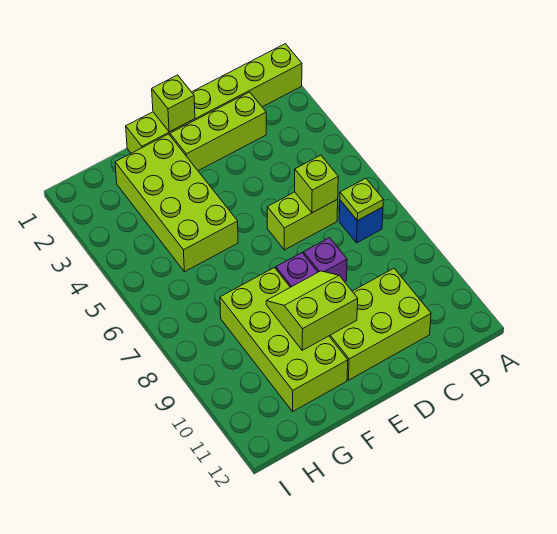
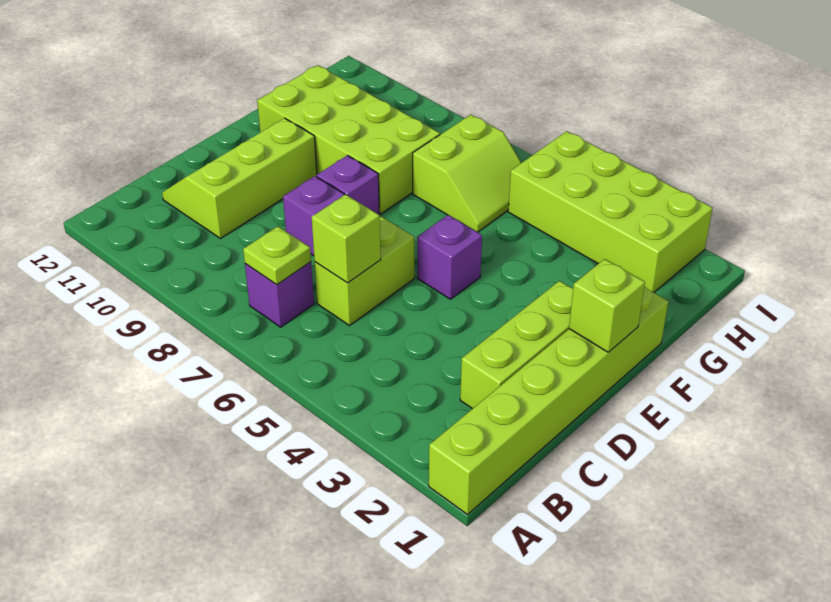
blue brick B7 level 1 -> purple brick B7 level 1
lime brick C10:E11 level 1 -> lime slope C10:E11 level 1 top 10
none -> purple brick E5 level 1
lime slope E9:F10 level 2 top 10 -> lime slope G6:H7 level 1 top 7
lime brick F2:G5 level 1 -> lime brick H2:I5 level 1

